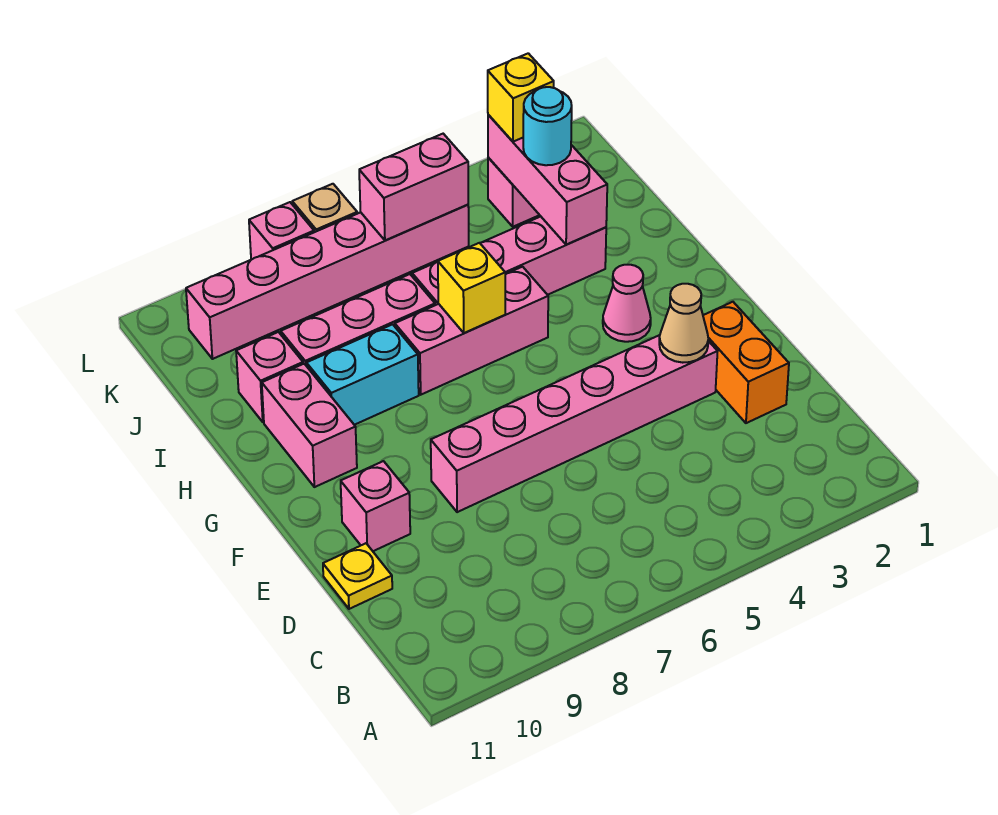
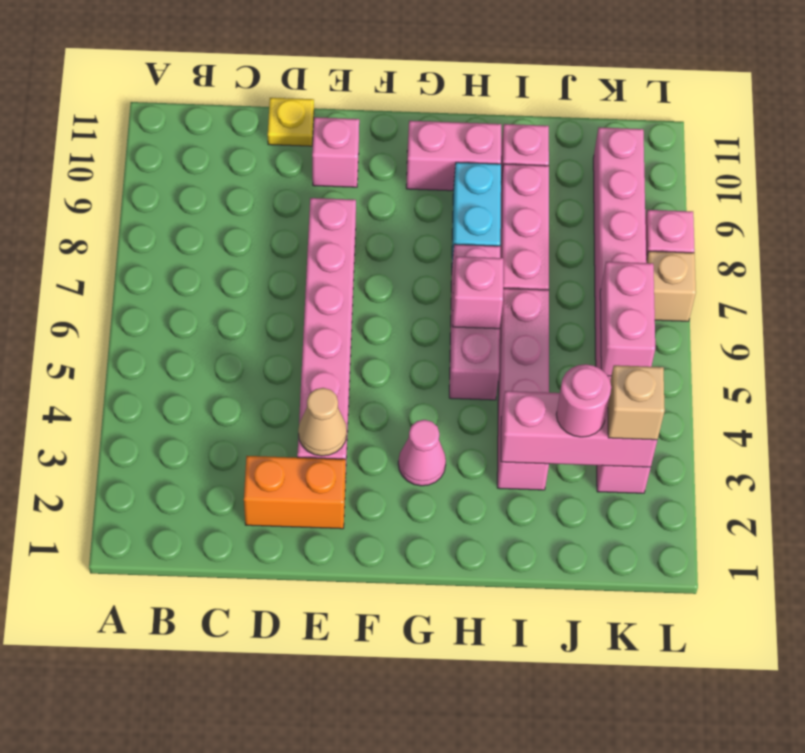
yellow brick H6 level 2 -> pink brick H6 level 2
cyan round brick J3 level 3 -> pink round brick J3 level 3
yellow brick K3 level 3 -> tan brick K3 level 3

